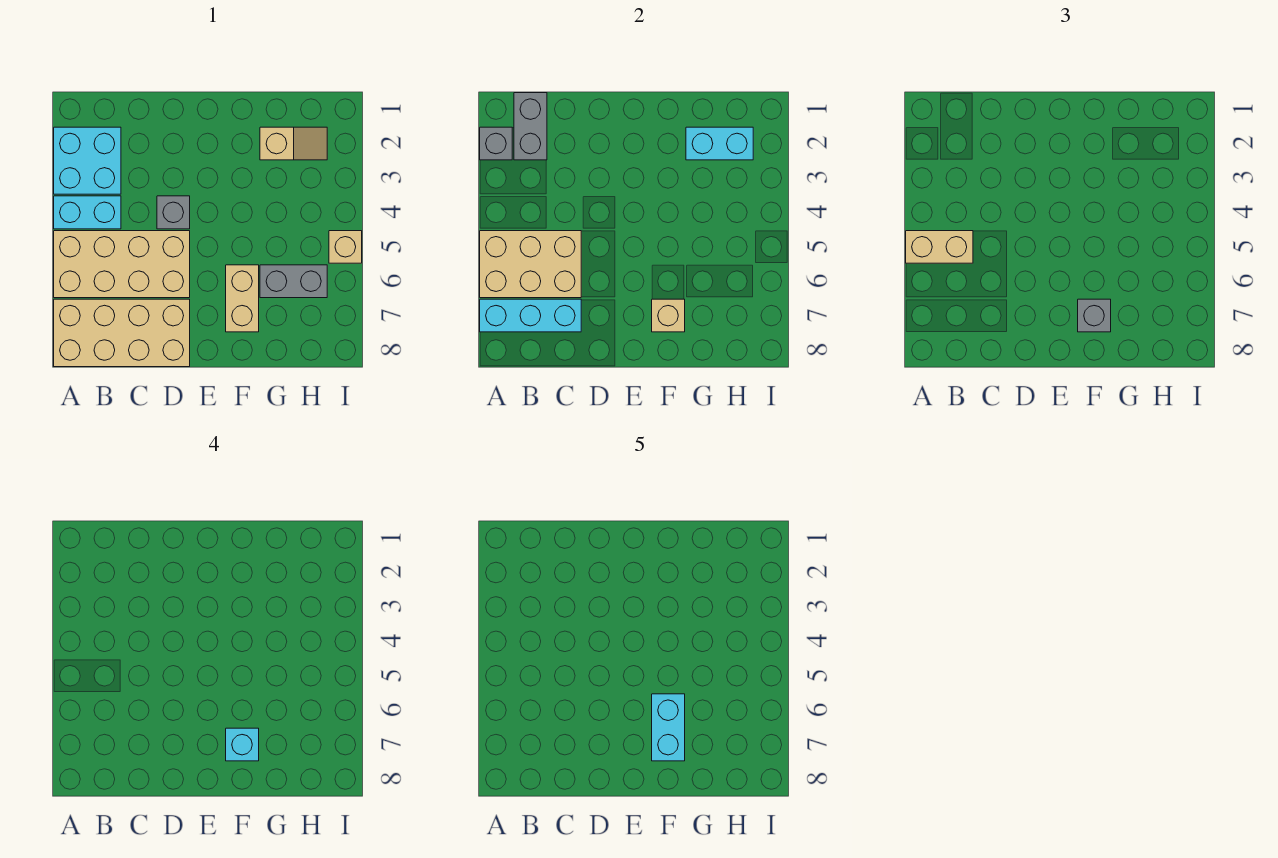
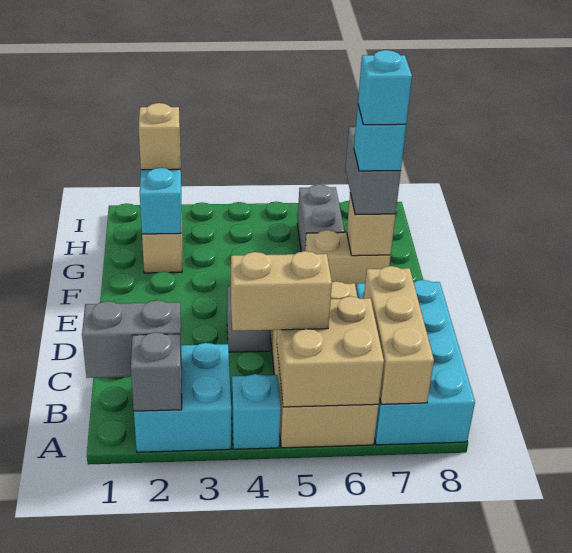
cyan brick A4:B4 level 1 -> cyan brick A4 level 1
tan brick A5:C6 level 2 -> tan brick A5:B6 level 2
tan brick A5:B5 level 3 -> tan brick B4:B5 level 3
tan brick A7:D8 level 1 -> cyan brick A7:D8 level 1
cyan brick A7:C7 level 2 -> tan brick A7:C7 level 2
cyan brick F6:F7 level 5 -> cyan brick F7 level 5
grey brick F7 level 3 -> grey brick F7:G7 level 3
tan brick I5 level 1 -> tan brick H2 level 3

